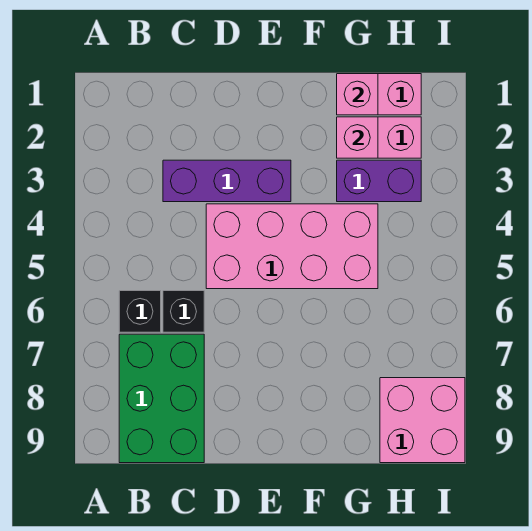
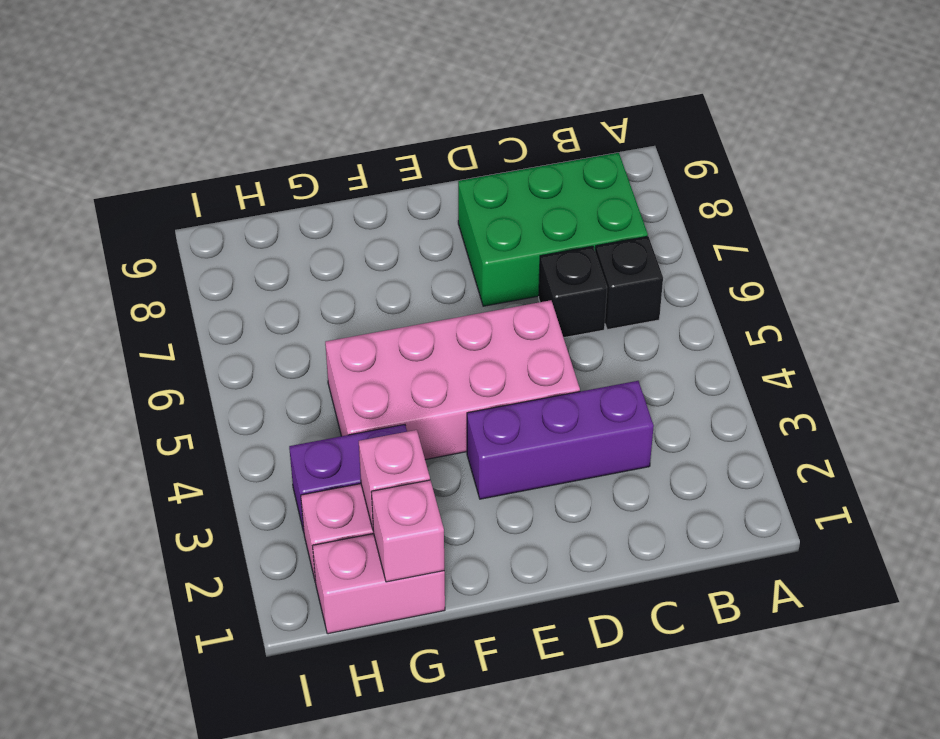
green brick B7:C9 level 1 -> green brick B7:D8 level 1
pink brick H8:I9 level 1 -> none

